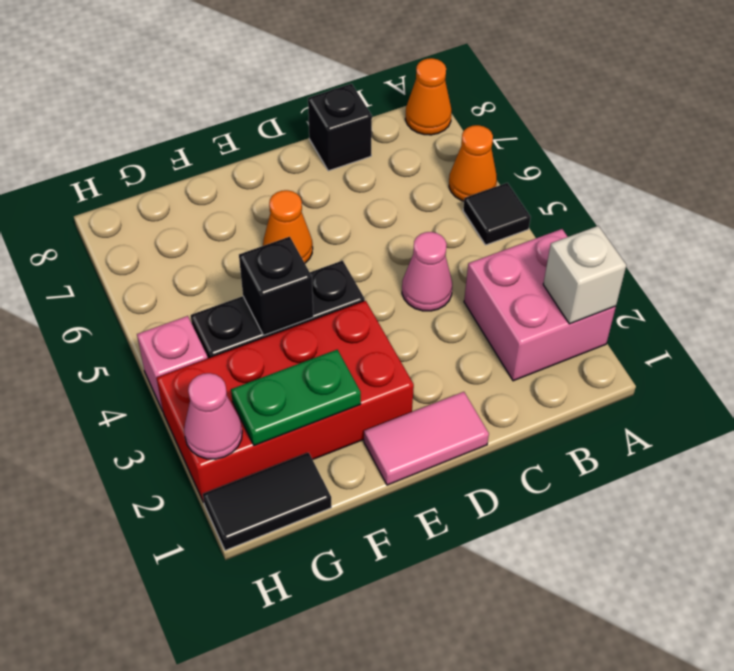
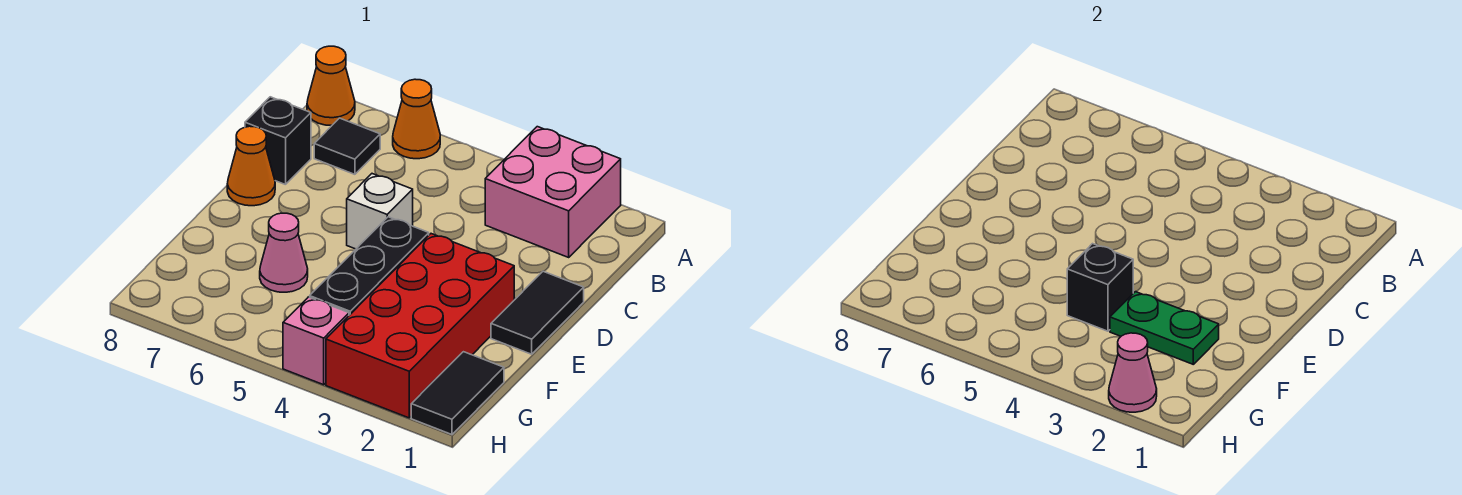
white brick A2 level 2 -> white brick D5 level 1
black tile A5 level 1 -> black tile B7 level 1
pink cone C4 level 1 -> pink cone F6 level 1
pink tile D1:E1 level 1 -> black tile D1:E1 level 1
orange cone E6 level 1 -> orange cone D8 level 1
green plate F2:G2 level 2 -> green plate F2:F3 level 2

